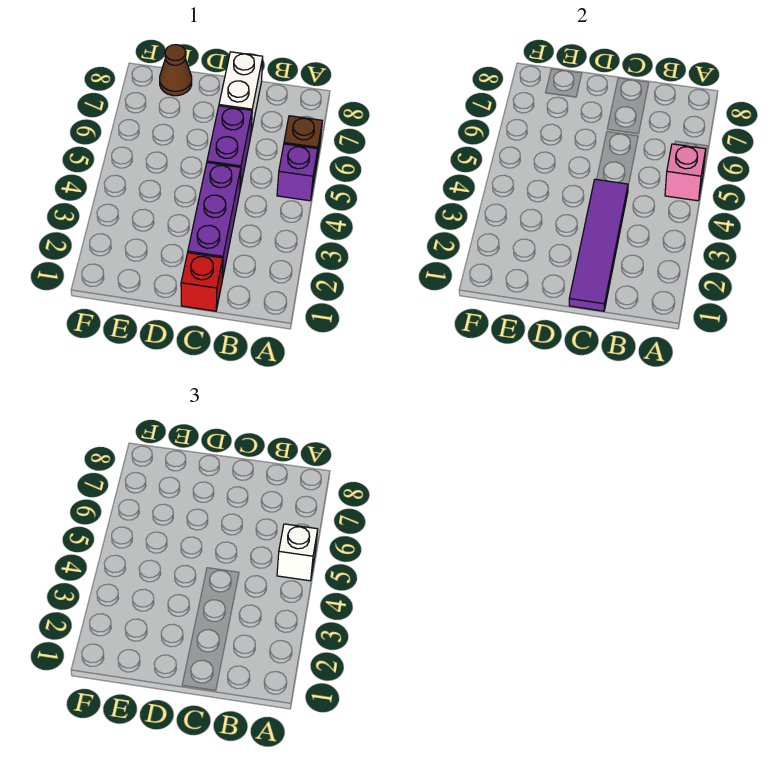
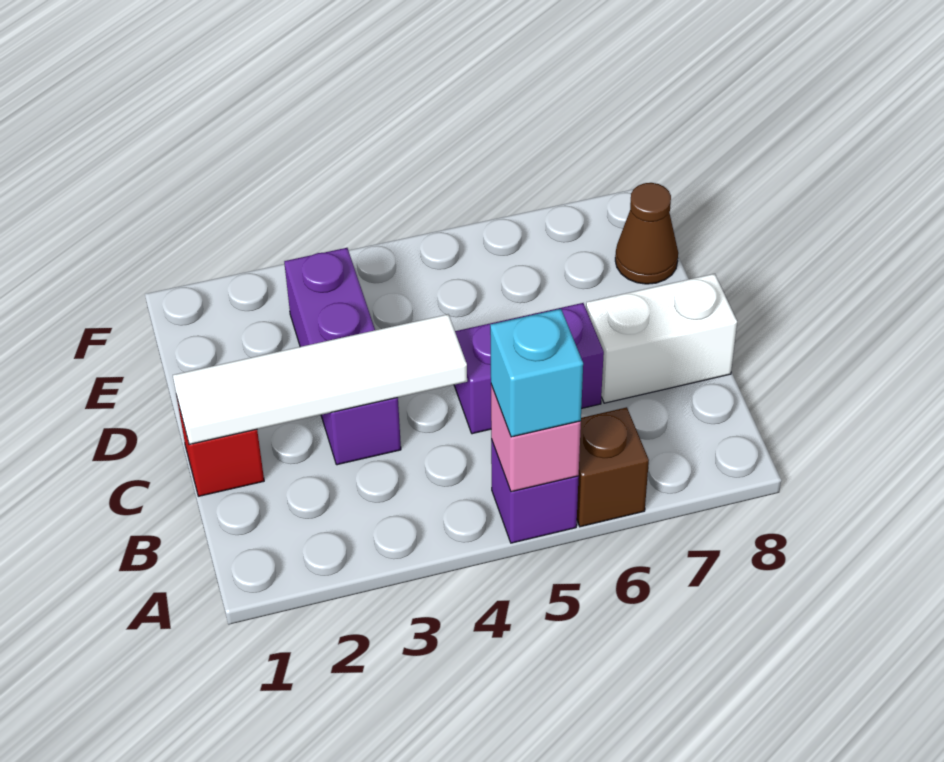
white brick A5 level 3 -> cyan brick A5 level 3
purple tile C1:C4 level 2 -> white tile C1:C4 level 2
purple brick C2:C4 level 1 -> purple brick C3:E3 level 1

